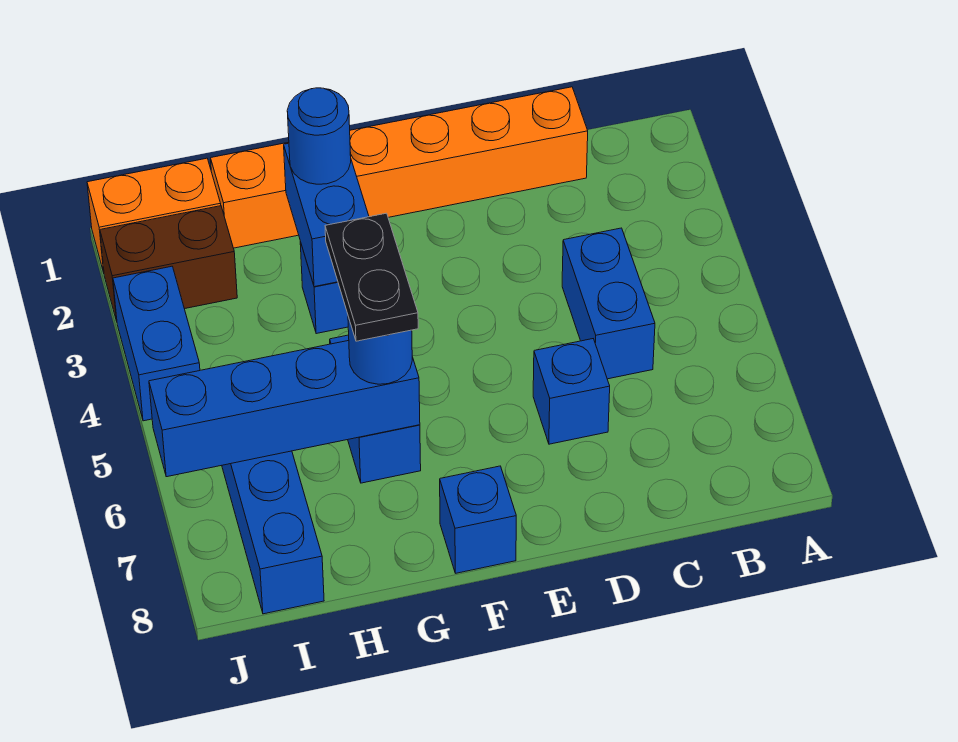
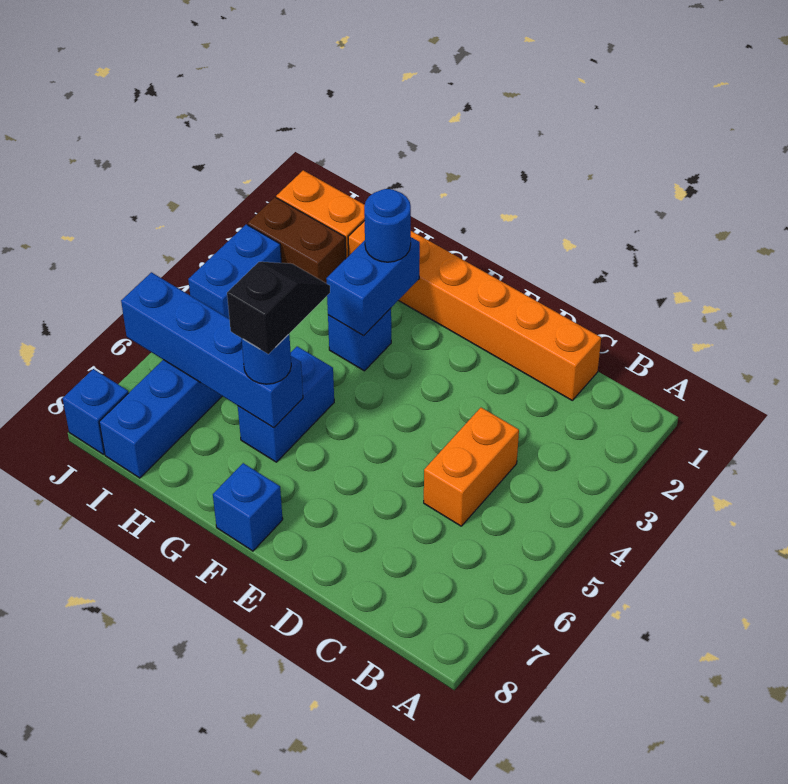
blue brick C4:C5 level 1 -> orange brick C4:C5 level 1
blue brick D6 level 1 -> blue brick J8 level 1
black plate G5:G6 level 4 -> black slope G5:G6 level 4 top 6

